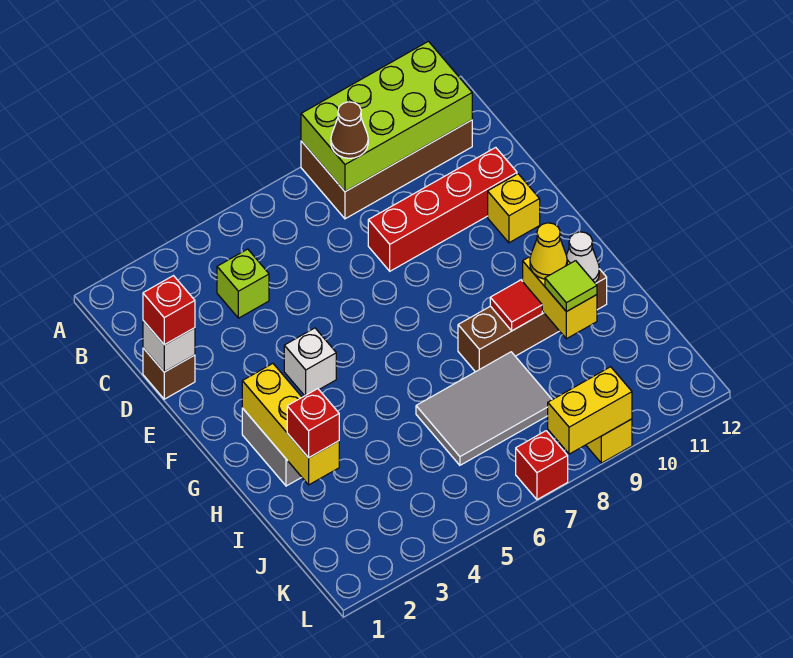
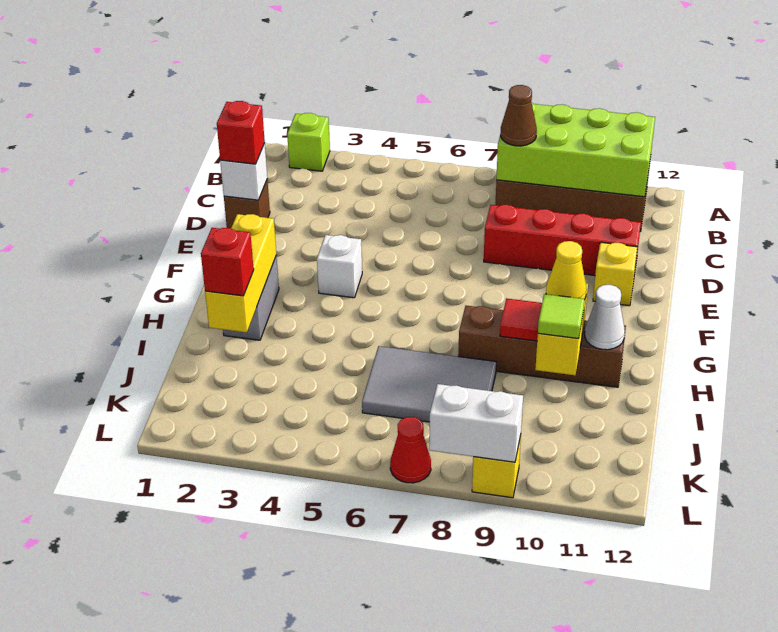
lime brick C4 level 1 -> lime brick A2 level 1
red brick L7 level 1 -> red cone L7 level 1
yellow brick L8:L9 level 2 -> white brick L8:L9 level 2

